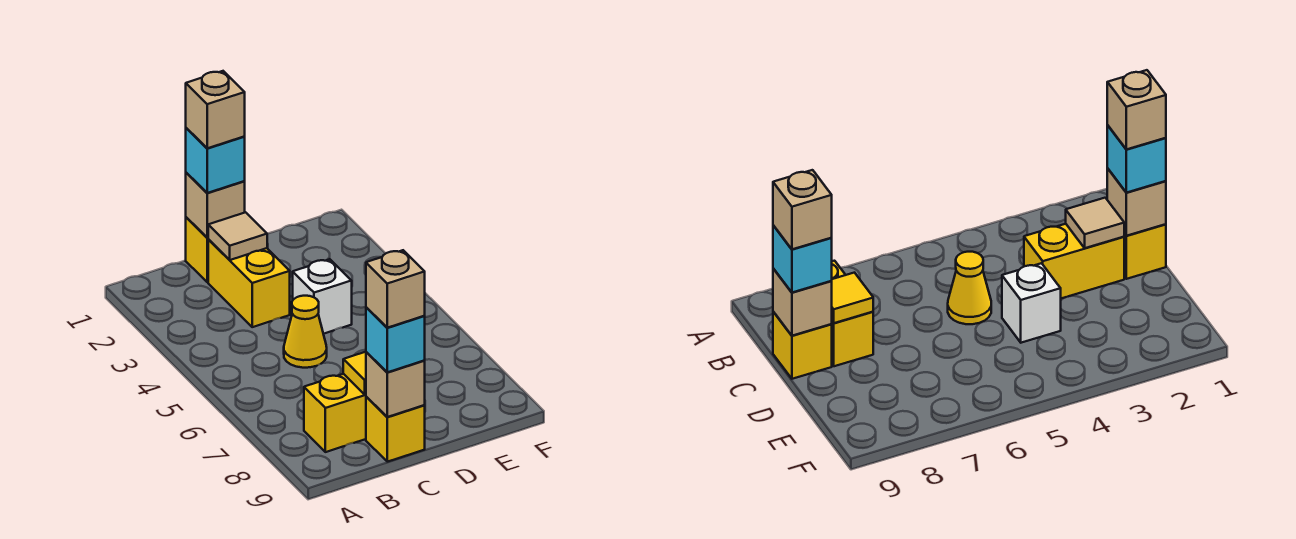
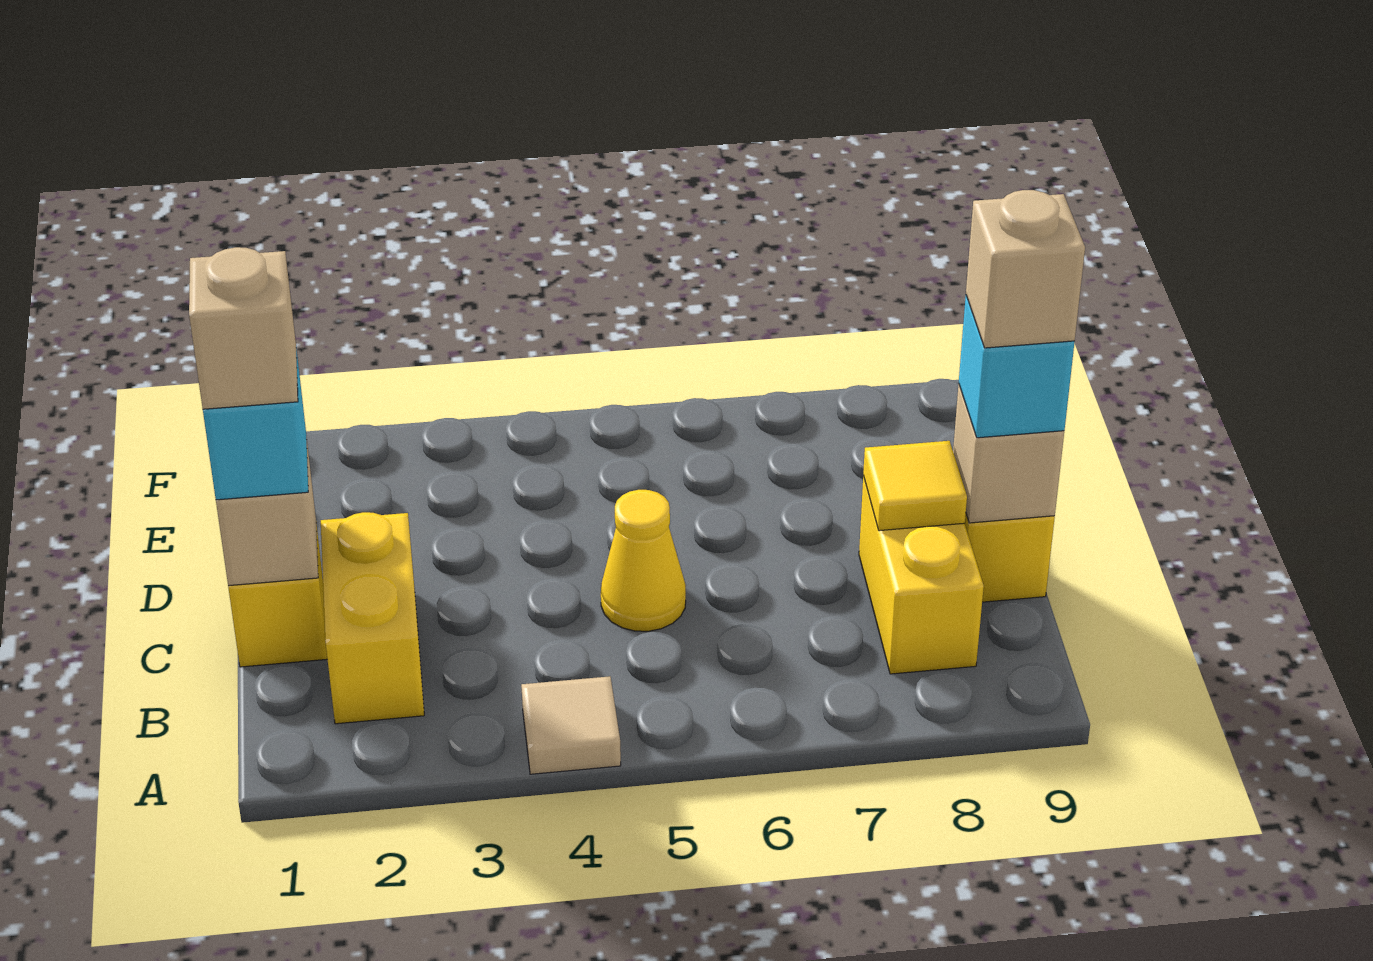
yellow brick C2:C3 level 1 -> yellow brick B2:C2 level 1
tan tile C2 level 2 -> tan tile A4 level 1
white brick D4 level 1 -> none

